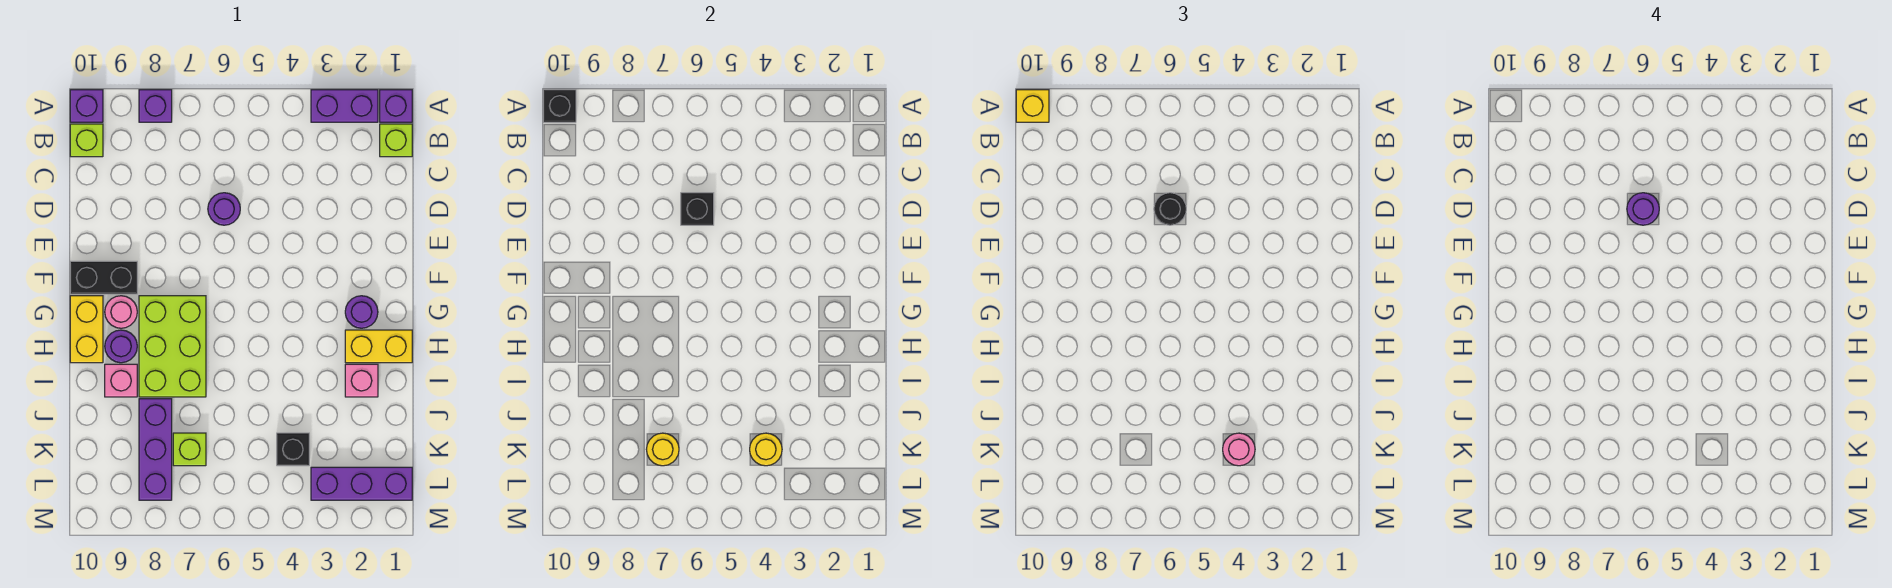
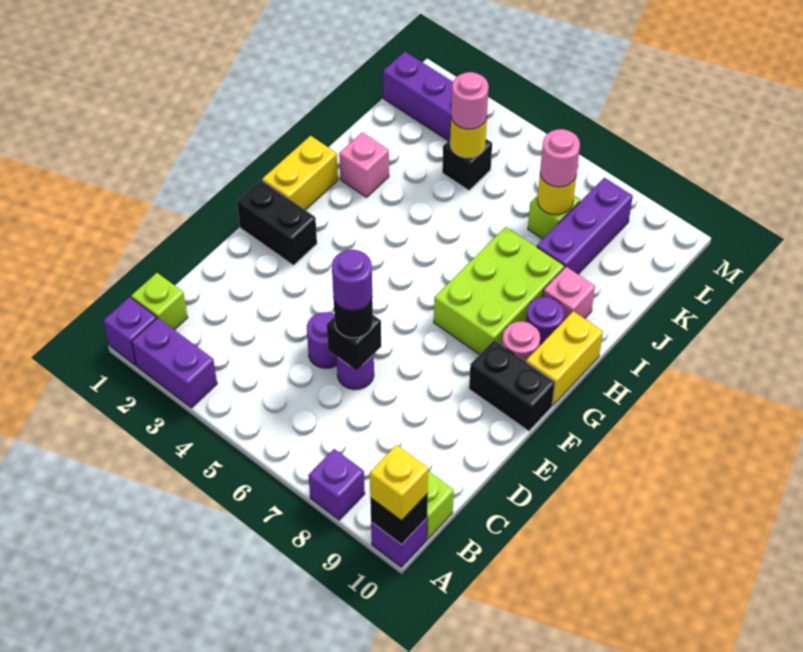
none -> black brick F1:F2 level 1
purple round brick G2 level 1 -> purple round brick D5 level 1
yellow brick H1:H2 level 1 -> yellow brick G1:H1 level 1
none -> pink round brick K7 level 3

